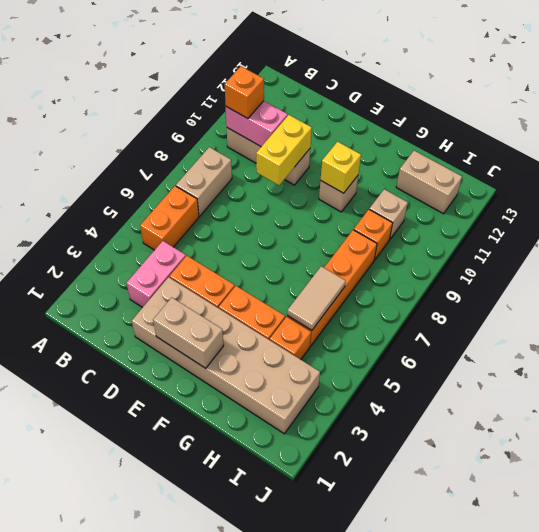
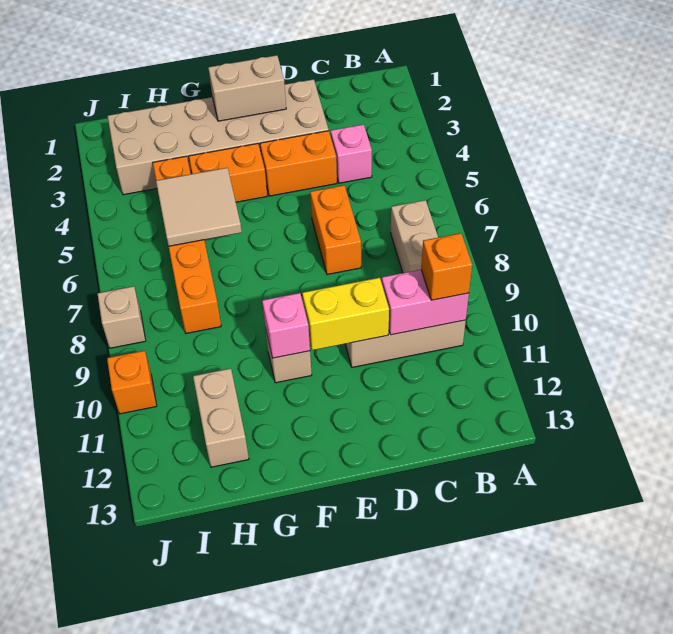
orange brick B5:B6 level 1 -> orange brick D6:D7 level 1
pink brick C3:C4 level 1 -> pink brick C4 level 1
yellow brick D9:D10 level 2 -> yellow brick D10:E10 level 2
yellow brick F10 level 2 -> pink brick F10 level 2
tan tile H5:H6 level 2 -> tan tile G5:H6 level 2
orange brick H9 level 1 -> orange brick J10 level 1
tan brick H10 level 1 -> tan brick J8 level 1
tan brick H12:I12 level 1 -> tan brick H11:H12 level 1

